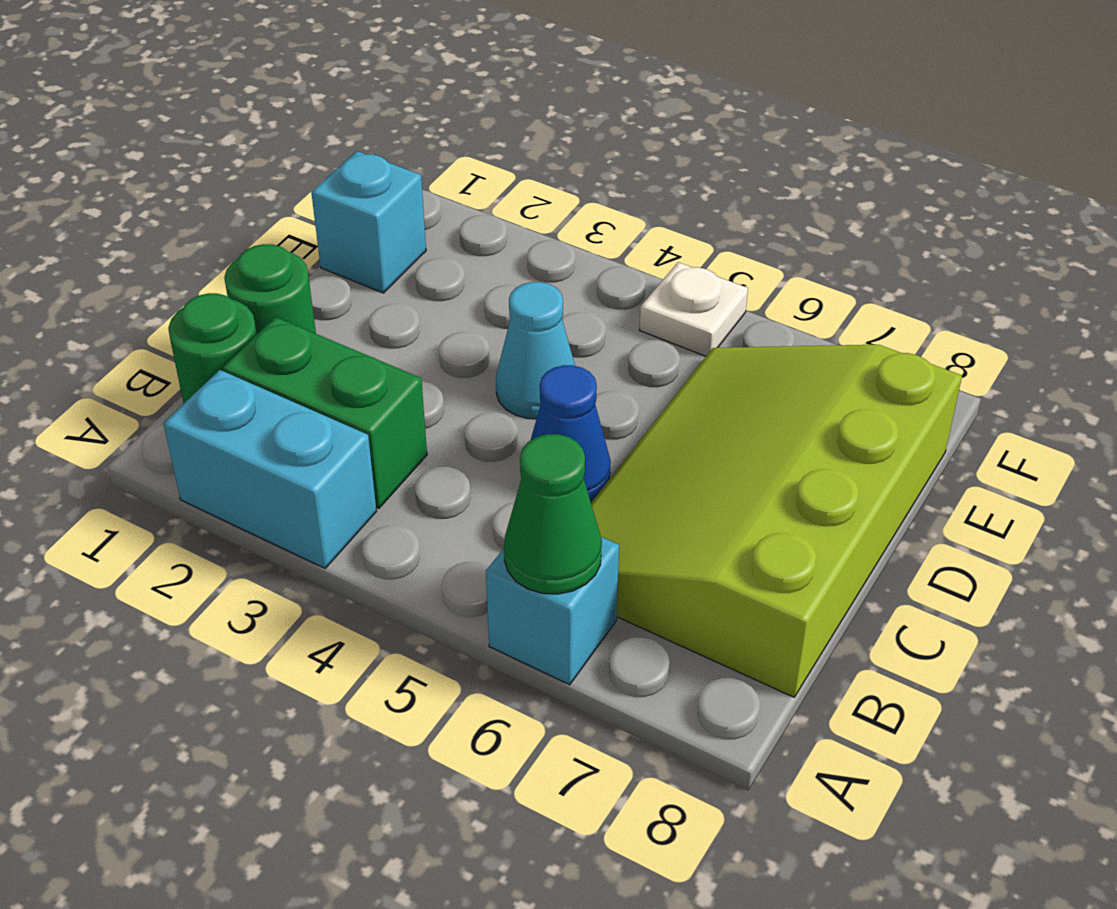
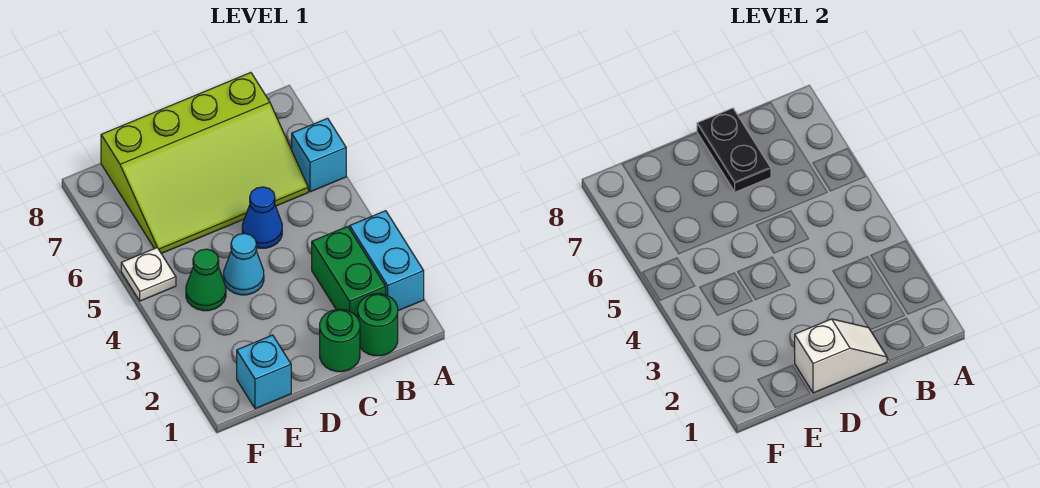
green cone A6 level 2 -> green cone E4 level 1
none -> white slope C1:D1 level 2 top D
none -> black plate C7:C8 level 2

